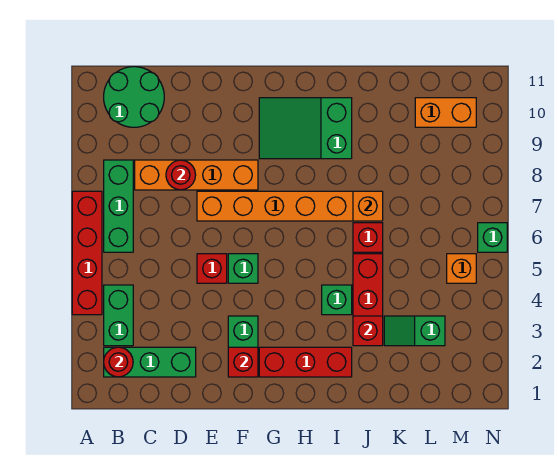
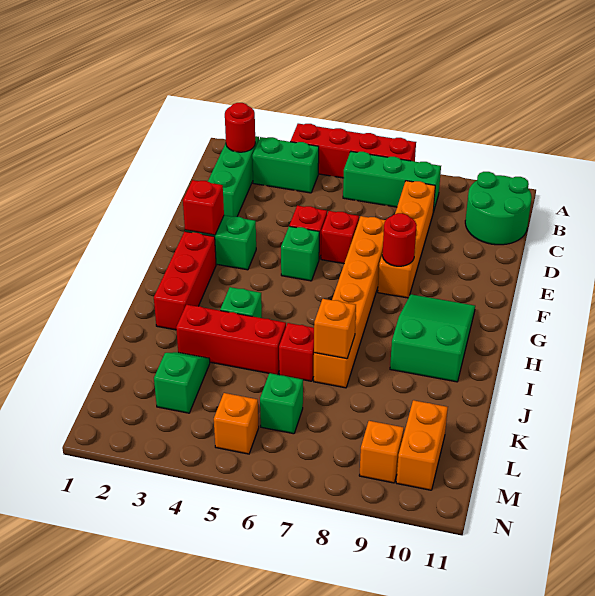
red round brick D8 level 2 -> red round brick F8 level 2
red brick J3 level 2 -> red brick E6 level 1
none -> orange brick M9 level 1
green brick N6 level 1 -> green brick L6 level 1

